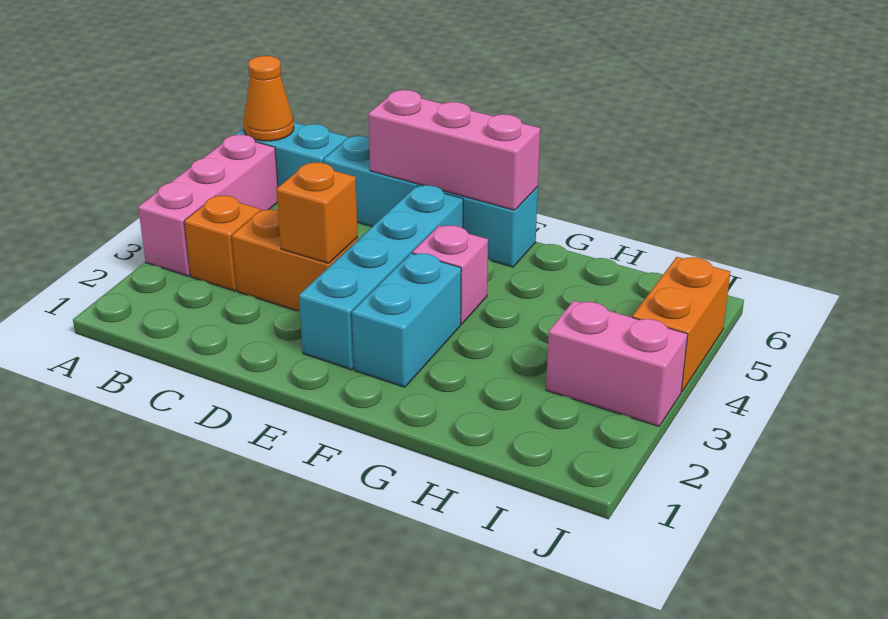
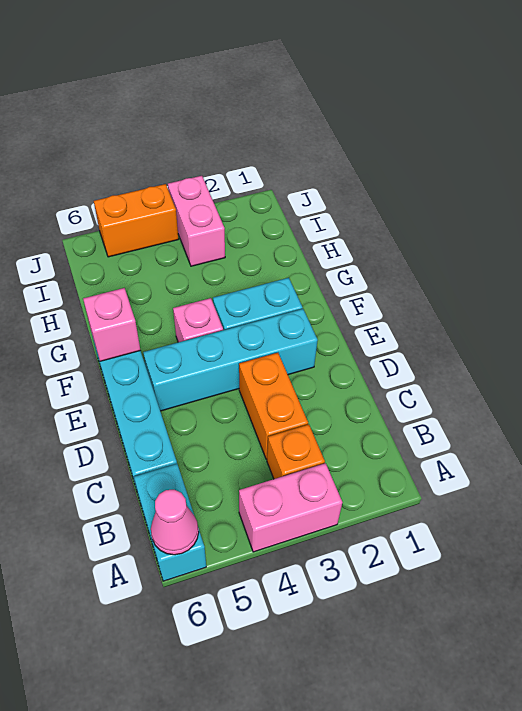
pink brick A3:A5 level 1 -> pink brick A3:A4 level 1
orange cone A6 level 2 -> pink cone A6 level 2
orange brick D3 level 2 -> none
pink brick D6:F6 level 2 -> pink brick F6 level 2

